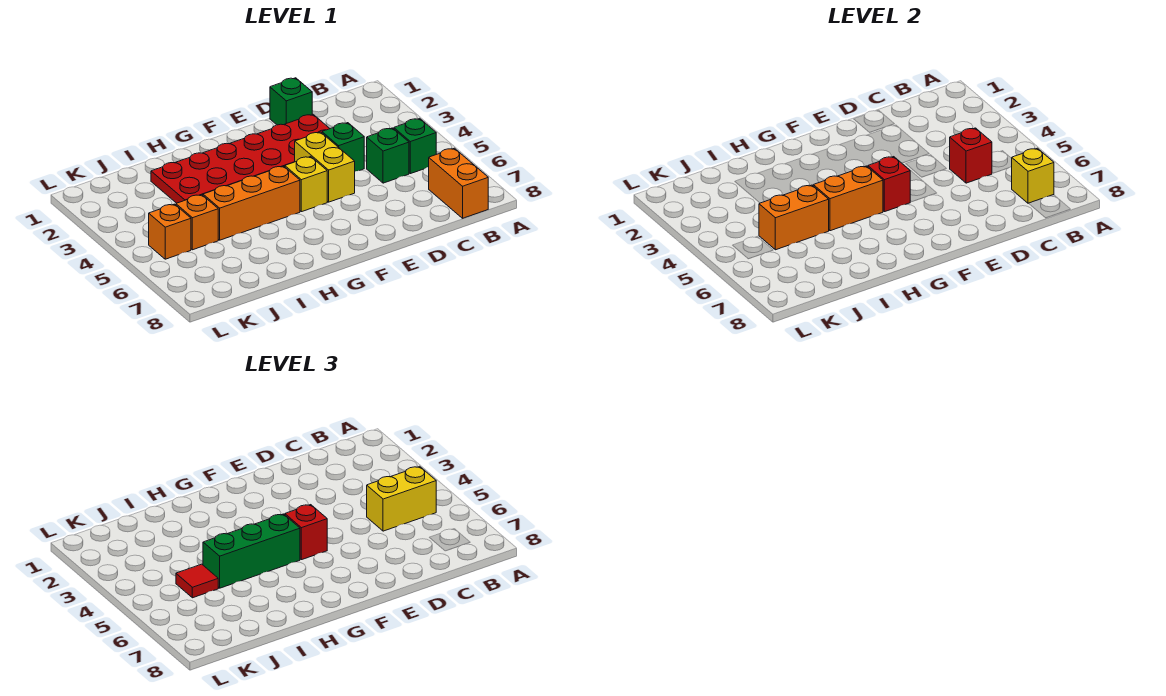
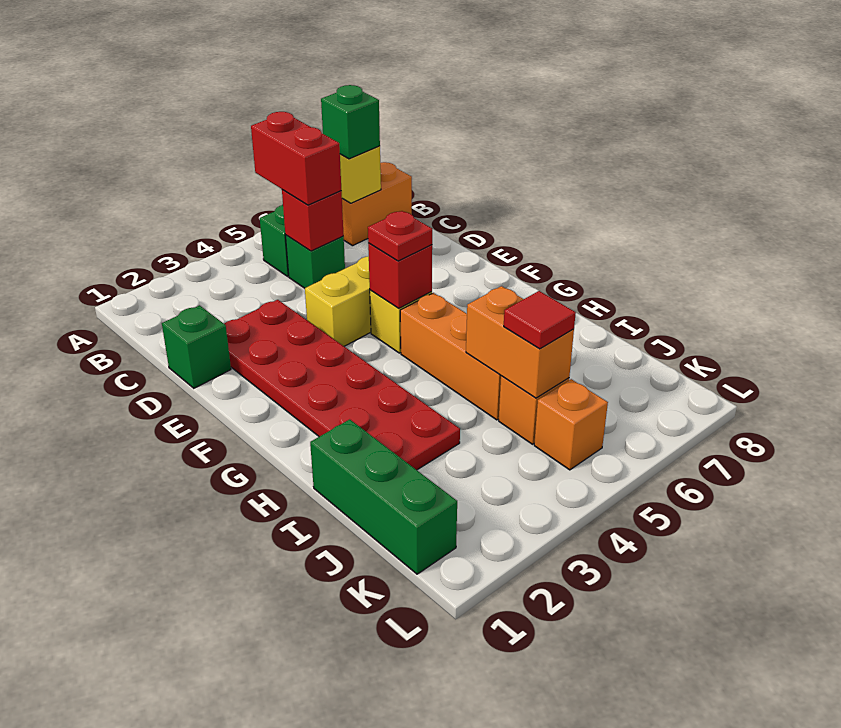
yellow brick B5:C5 level 3 -> red brick B5:C5 level 3
green brick D4 level 1 -> green brick B7 level 3
red brick F5 level 3 -> red plate F5 level 3
orange brick G5:H5 level 2 -> none
green brick G5:I5 level 3 -> green brick I1:K1 level 1

